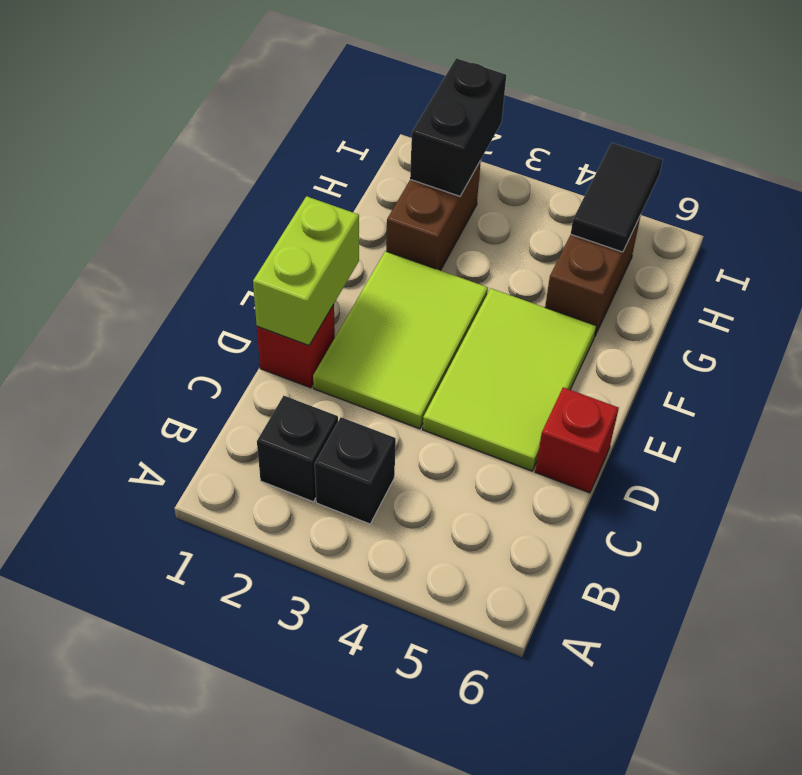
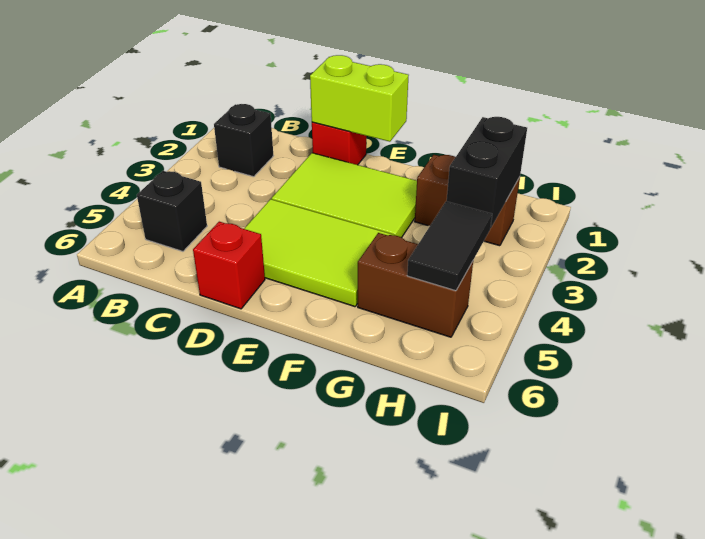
black brick B3 level 1 -> black brick B5 level 1
black brick H2:I2 level 2 -> black brick H2:H3 level 2
black tile H5:I5 level 2 -> black tile H4:H5 level 2

